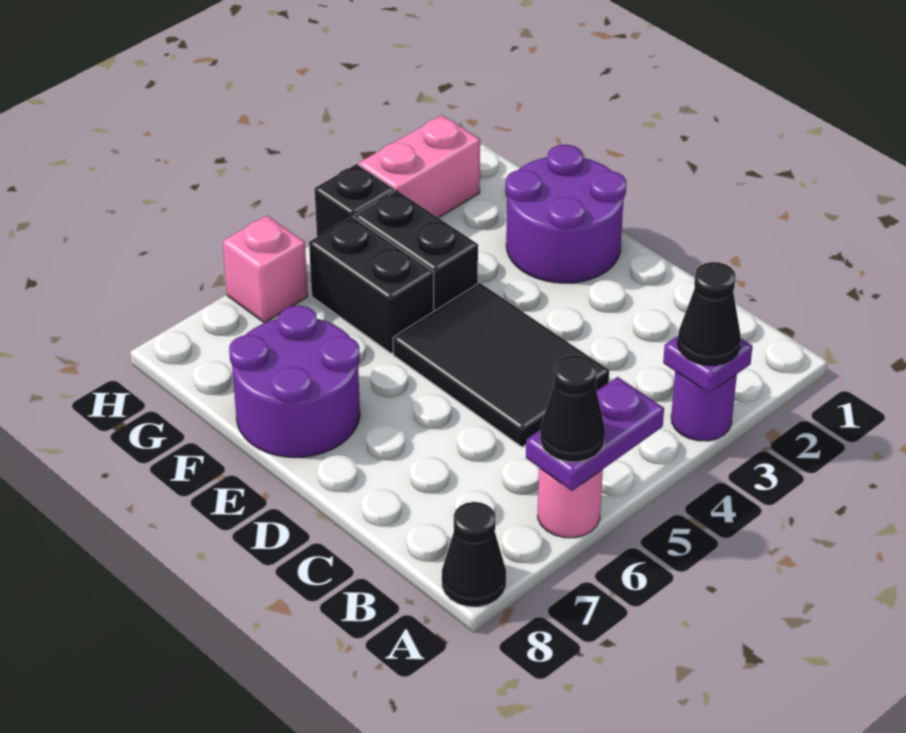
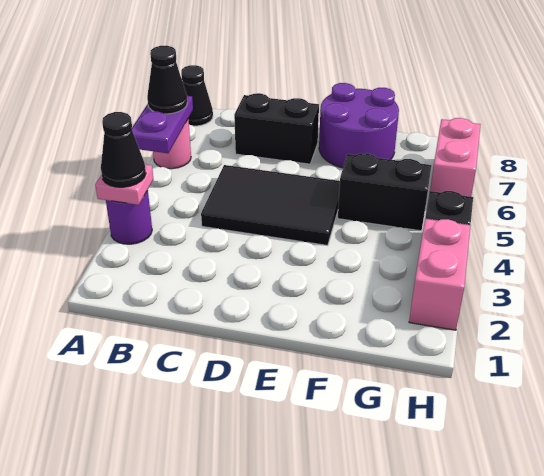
purple plate A3 level 2 -> pink plate A3 level 2
purple round brick E1:F2 level 1 -> none
black brick F4:G4 level 1 -> black brick C7:D7 level 1
pink brick H6 level 1 -> pink brick H6:H7 level 1

